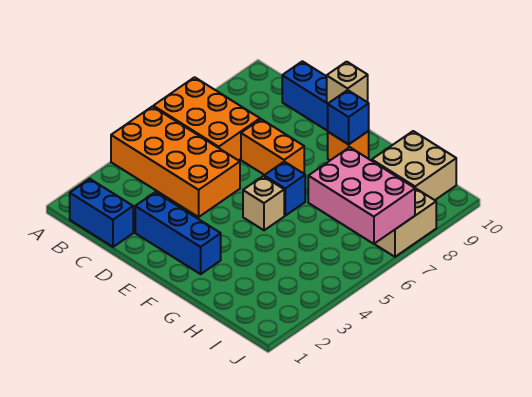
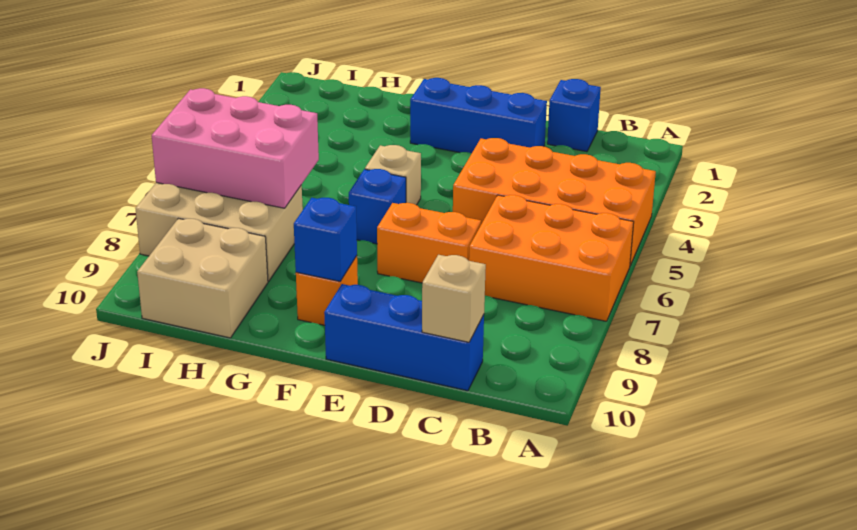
blue brick B1:C1 level 1 -> blue brick C1 level 1
tan brick E10 level 2 -> tan brick C10 level 2

